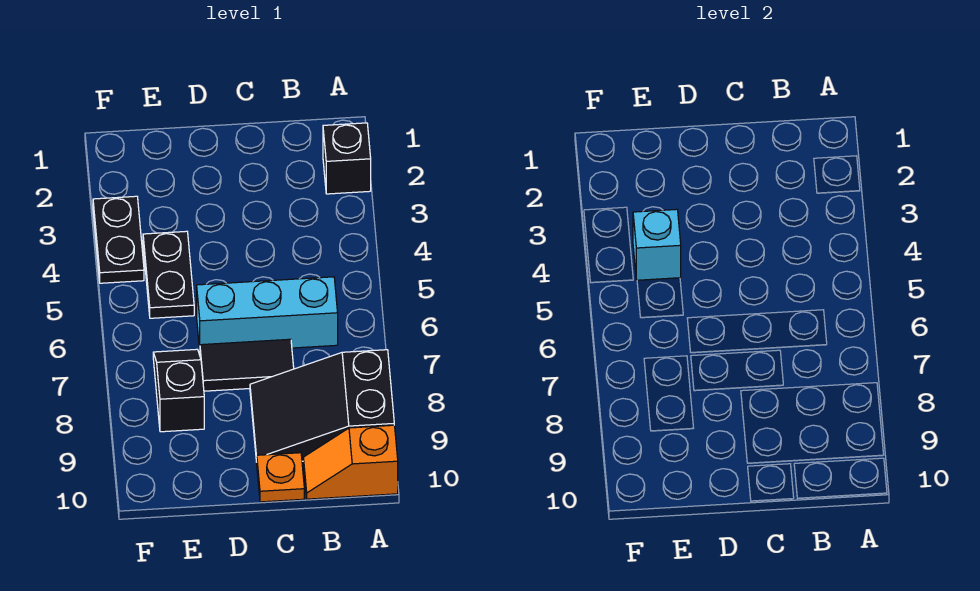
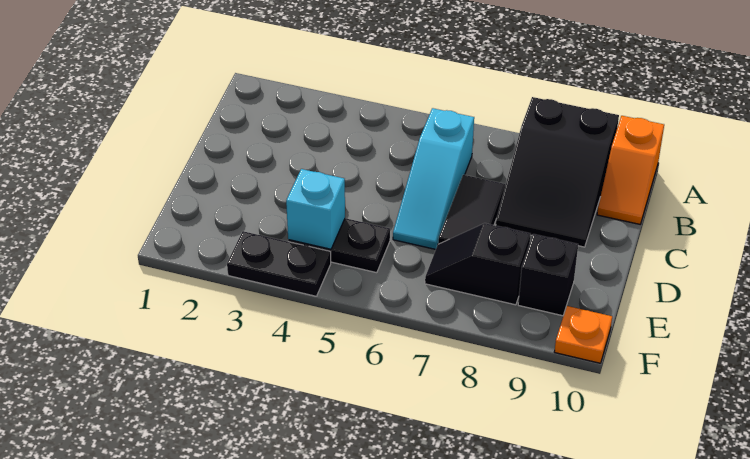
black brick A2 level 1 -> black brick E9 level 1
cyan brick B6:D6 level 1 -> cyan slope B6:D6 level 1 top B
orange plate C10 level 1 -> orange plate F10 level 1

